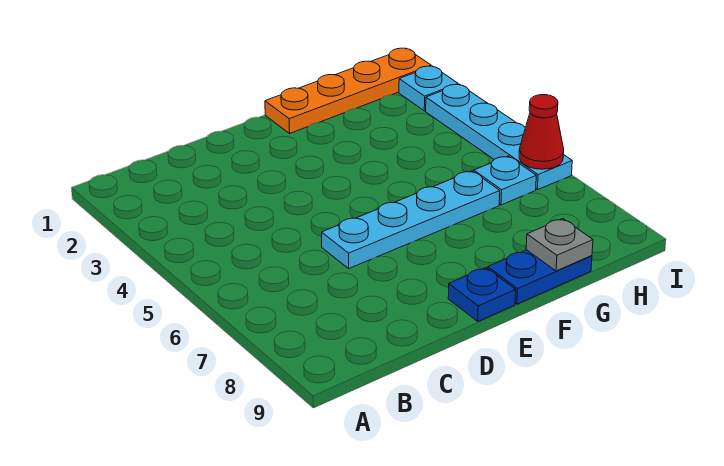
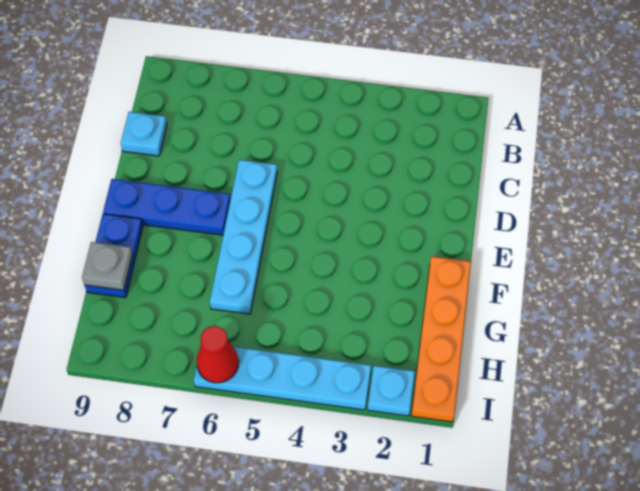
blue plate E9 level 1 -> blue plate E7:E9 level 1
cyan plate H6 level 1 -> cyan plate C9 level 1

